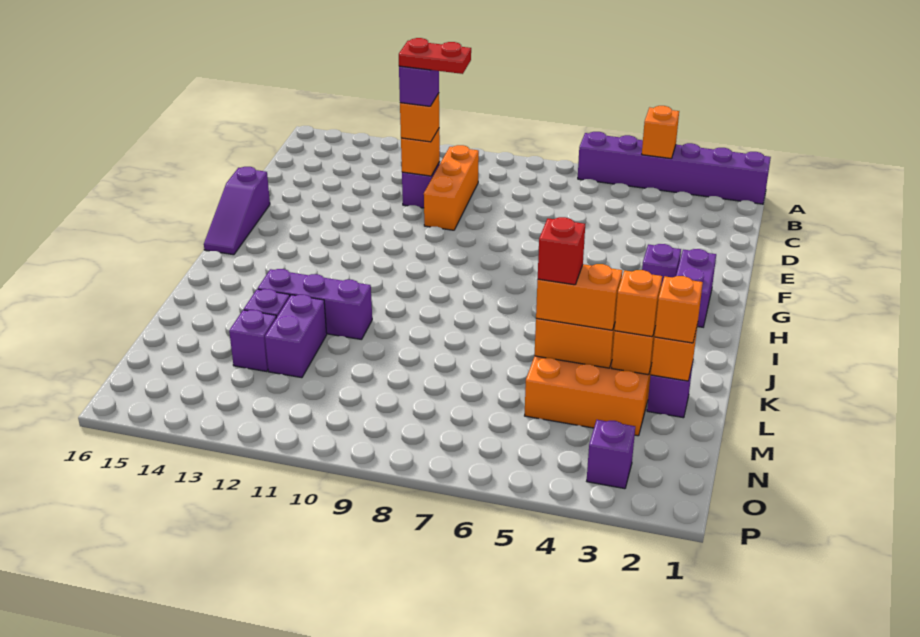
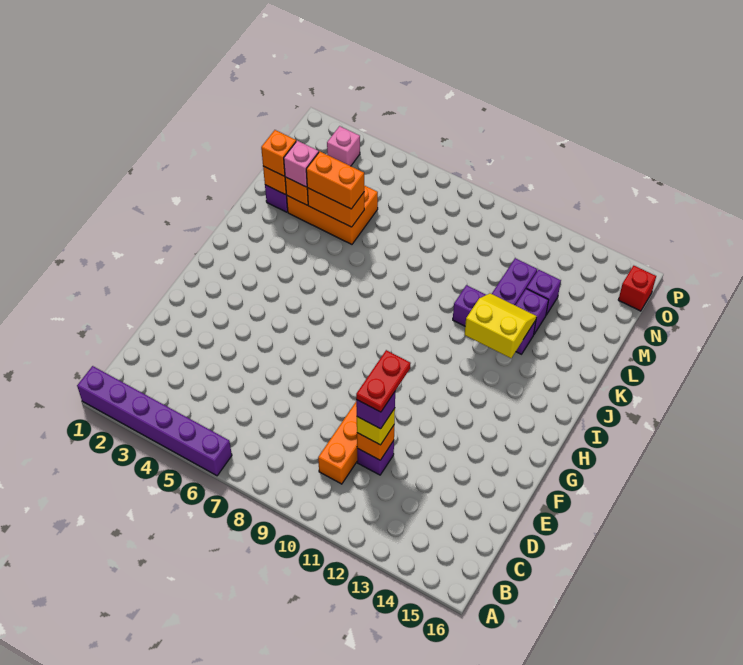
orange brick A4 level 2 -> none
red plate D10:D11 level 5 -> red plate D11:E11 level 5
orange brick D11 level 3 -> yellow brick D11 level 3
purple slope F16:H16 level 1 top F -> none
purple brick G2:H2 level 1 -> none
purple brick G3 level 1 -> none
none -> yellow slope J12:K13 level 2 top J
orange brick L3 level 3 -> pink brick L3 level 3
red brick L5 level 4 -> red brick O16 level 1
purple brick O3 level 1 -> pink brick O3 level 1

